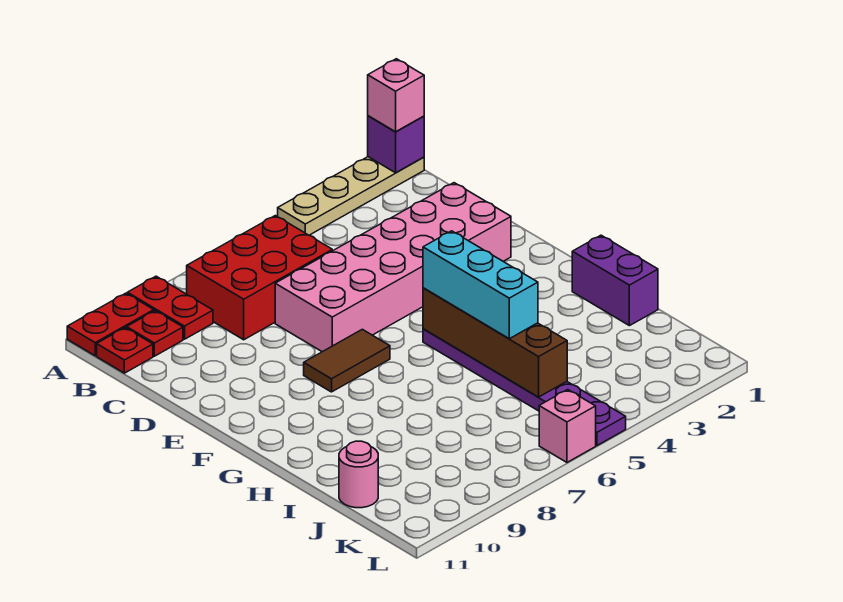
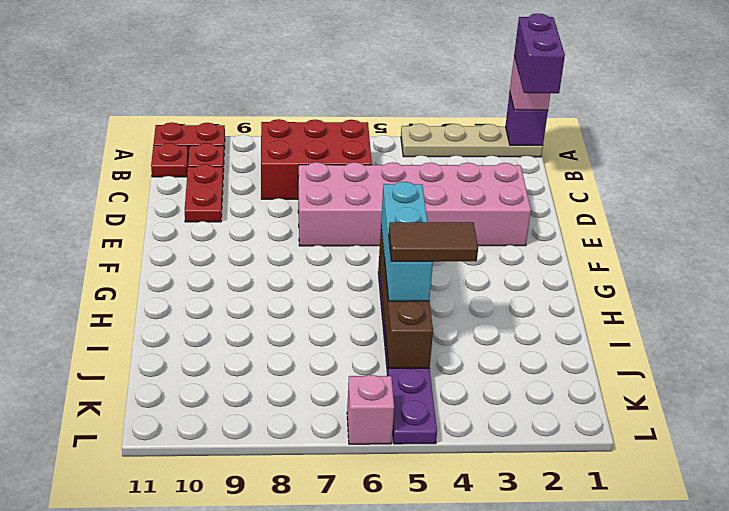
red plate A9:B9 level 1 -> red plate C10:D10 level 1
brown tile F7:F8 level 1 -> brown tile I4:I5 level 4
purple brick H1:I1 level 1 -> purple brick A1:B1 level 4
pink round brick J11 level 1 -> none

